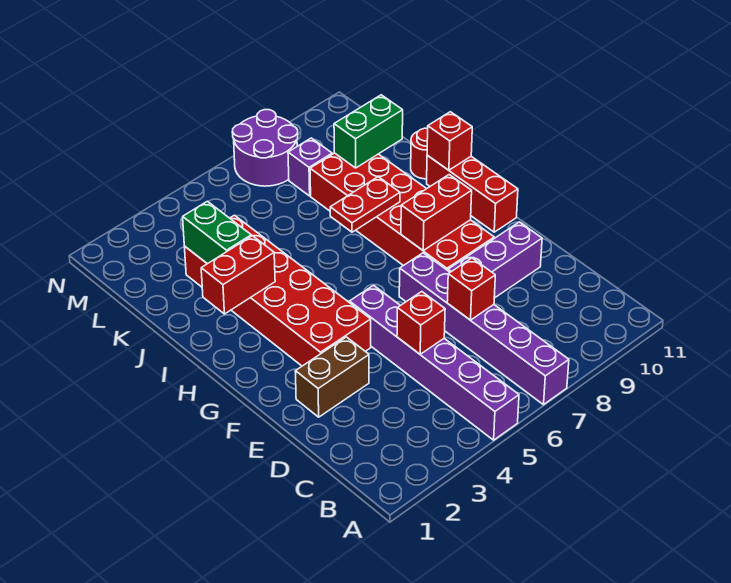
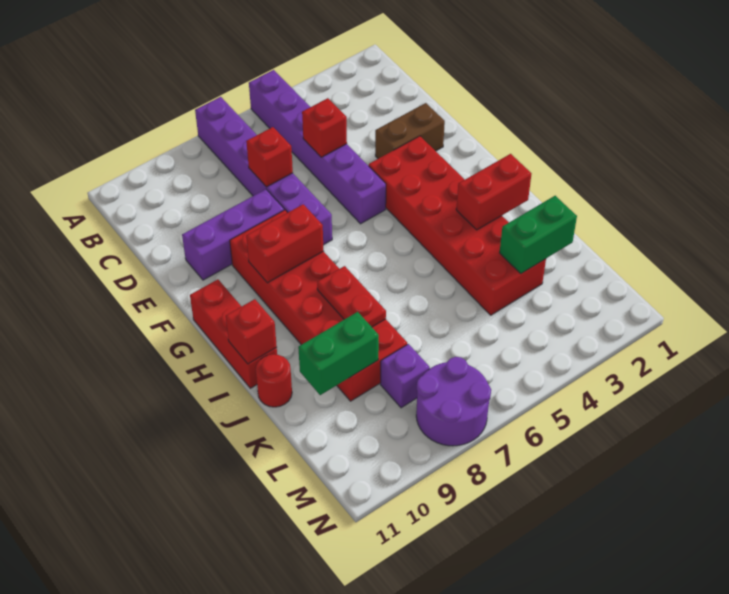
red plate I7:I8 level 2 -> red plate I8:J8 level 2
green brick J3:K3 level 2 -> green brick K2:K3 level 2

